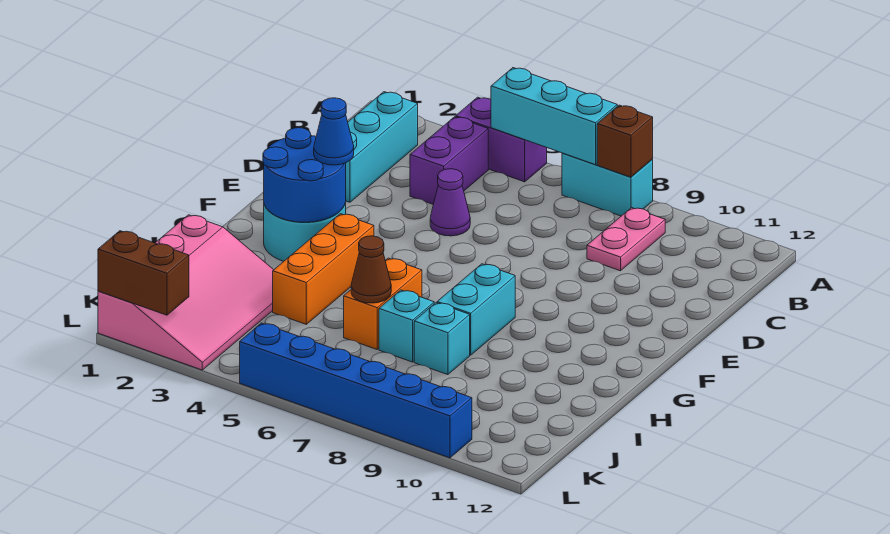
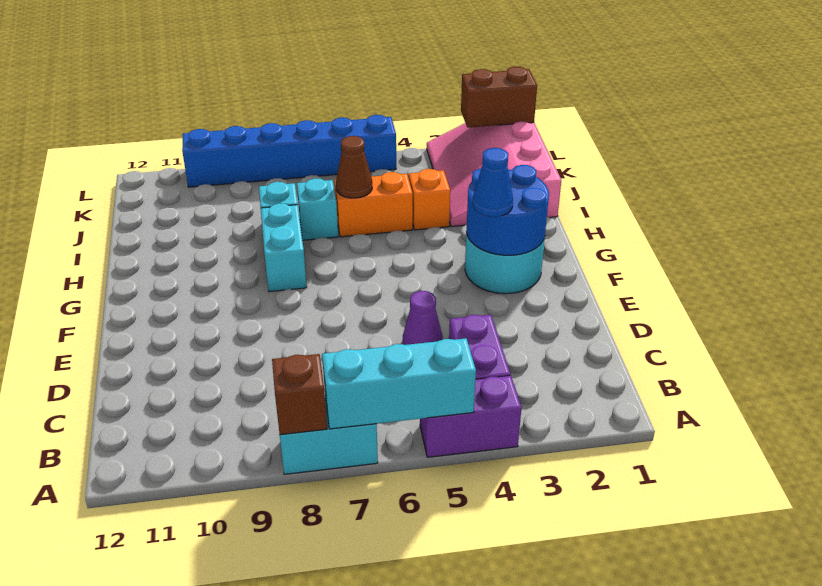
cyan brick B2:D2 level 1 -> none
pink plate B9:C9 level 1 -> none
orange brick G4:I4 level 1 -> orange brick I4 level 1
orange brick H6:I6 level 1 -> orange brick I5:I6 level 1

